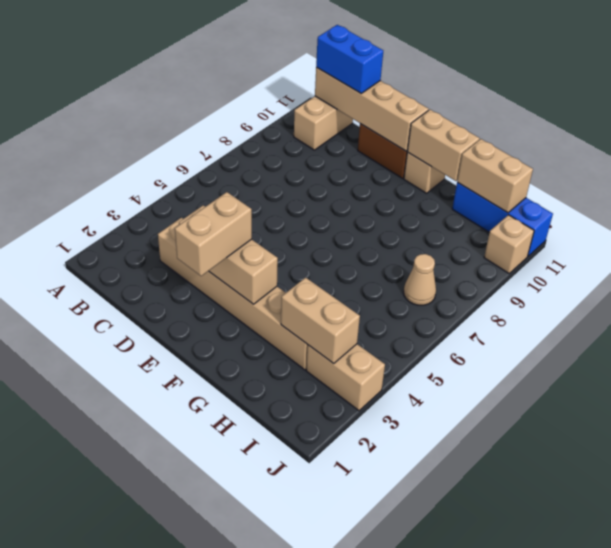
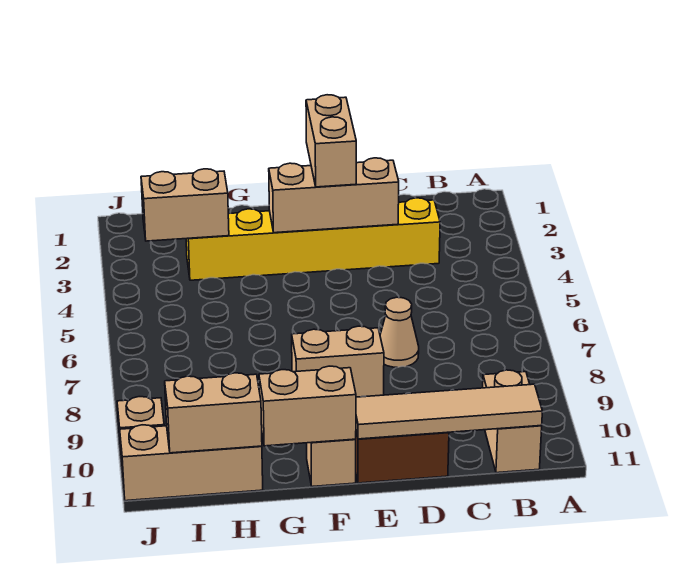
tan brick B11:E11 level 2 -> tan tile B11:E11 level 2
blue brick B11:C11 level 3 -> none
tan brick C3:H3 level 1 -> yellow brick C3:H3 level 1
blue brick H11:J11 level 1 -> tan brick H11:J11 level 1
tan brick I3:J3 level 1 -> tan brick E8:F8 level 1
tan cone I7 level 1 -> tan cone D7 level 1

